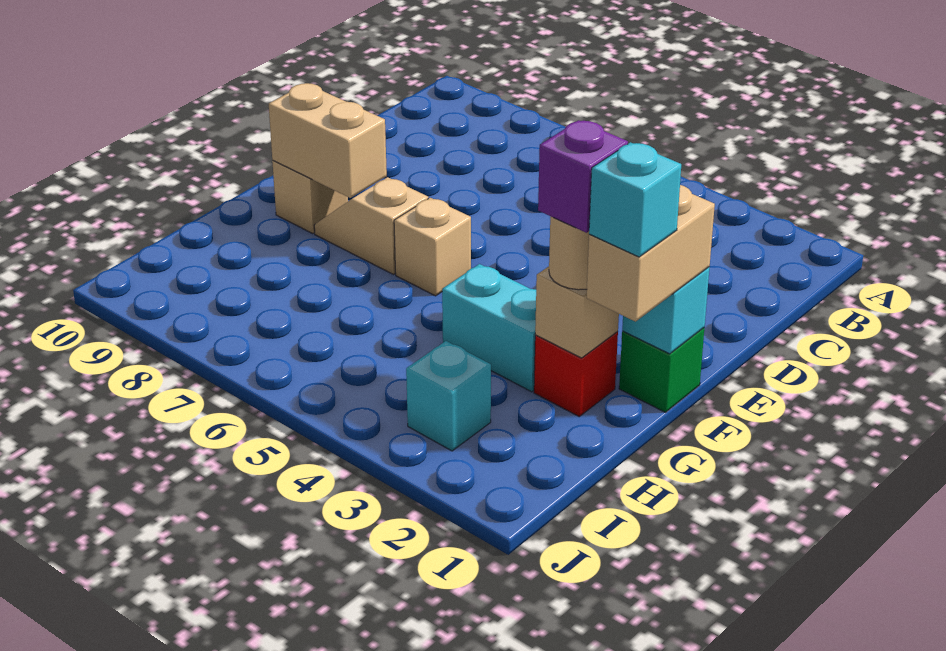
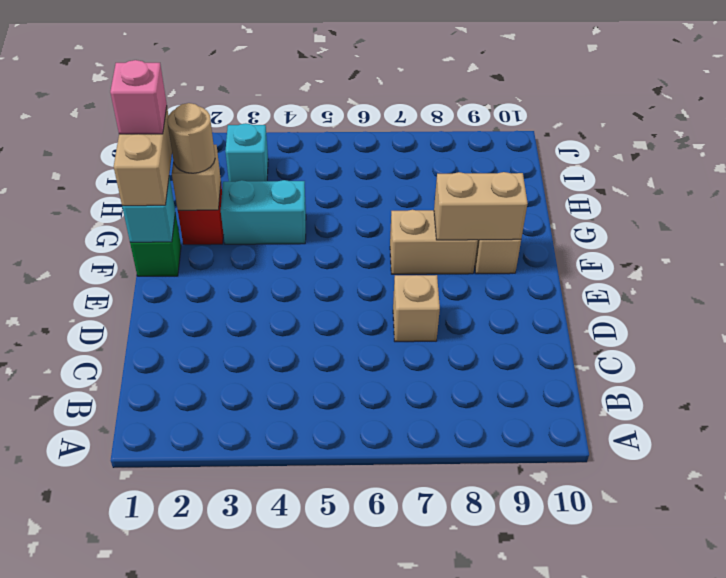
tan brick F6 level 1 -> tan brick D7 level 1
tan slope F7:F8 level 1 top 7 -> tan brick F7:F8 level 1
cyan brick G1 level 4 -> pink brick G1 level 4
purple brick G2 level 4 -> none

